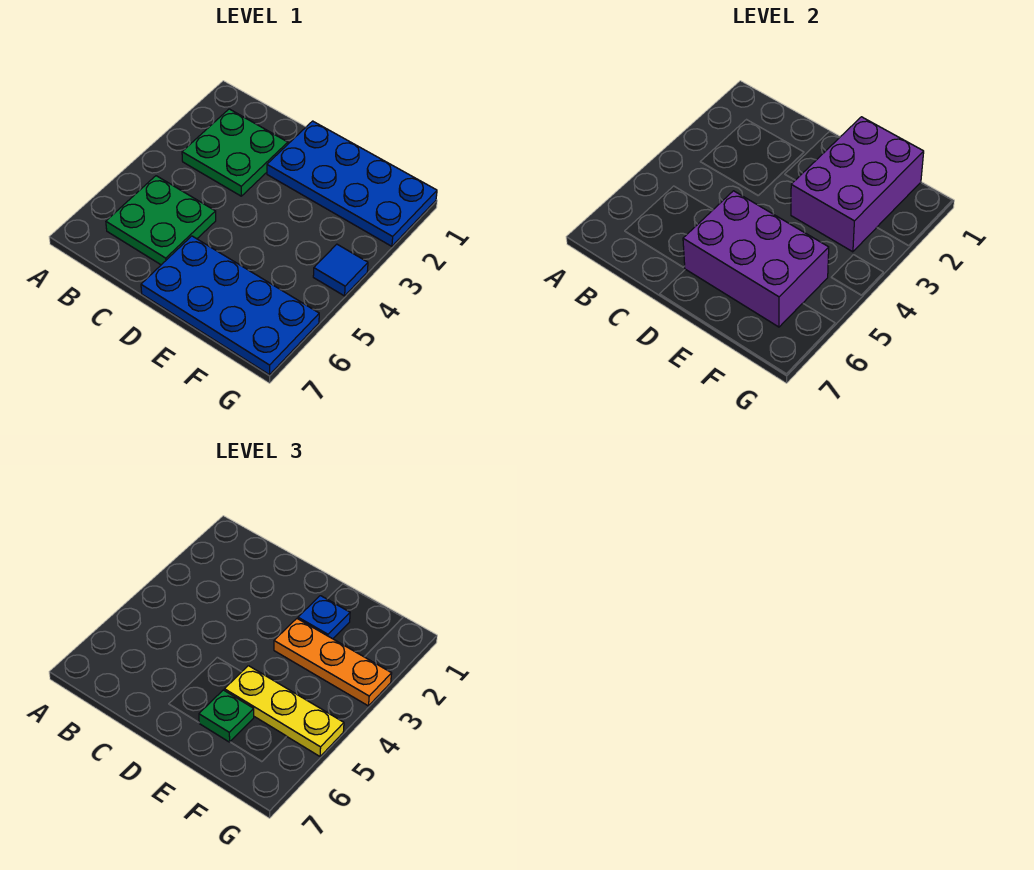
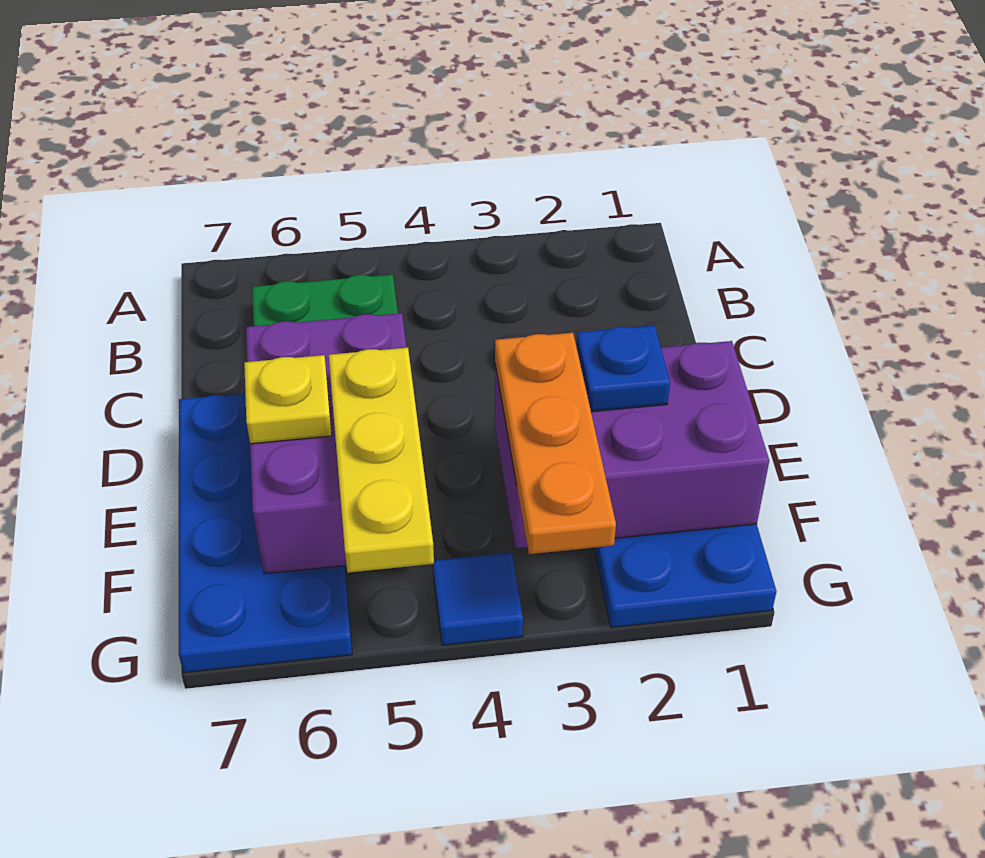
green plate B2:C3 level 1 -> none
green plate E6 level 3 -> yellow plate E6 level 3

